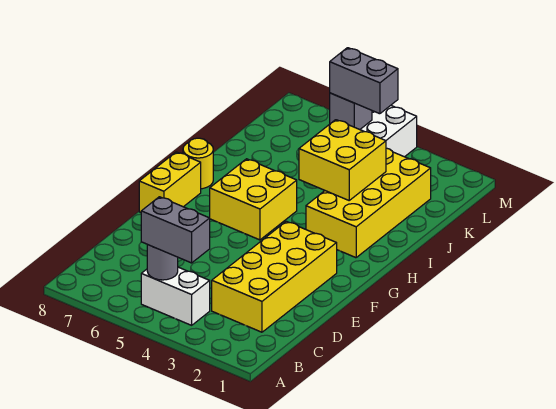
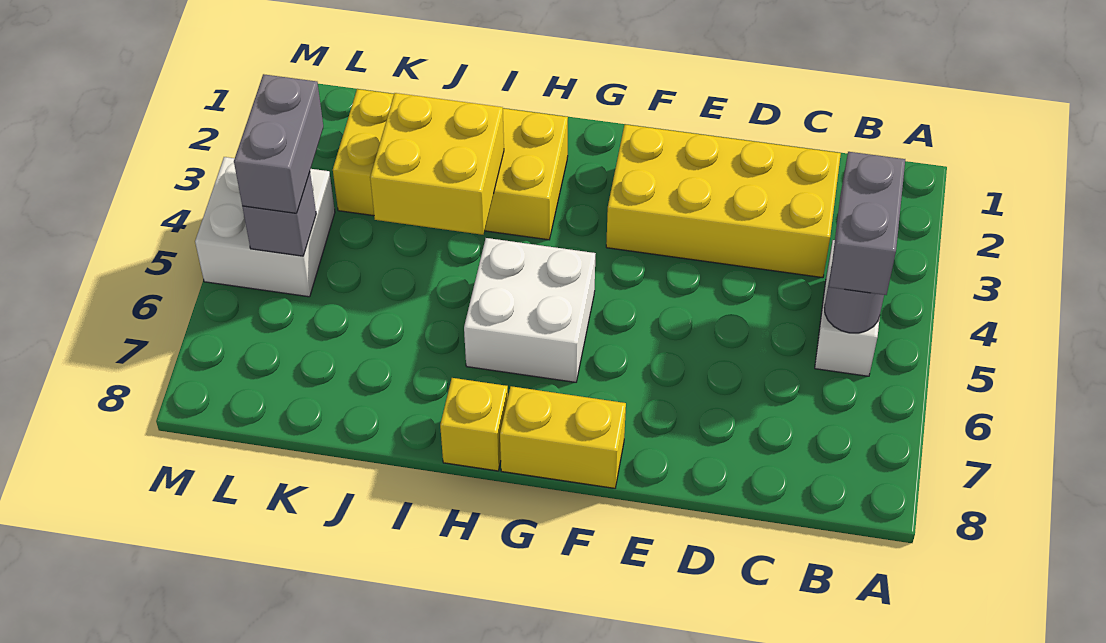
yellow brick G5:H6 level 1 -> white brick G5:H6 level 1
yellow round brick H8 level 1 -> yellow brick H8 level 1

